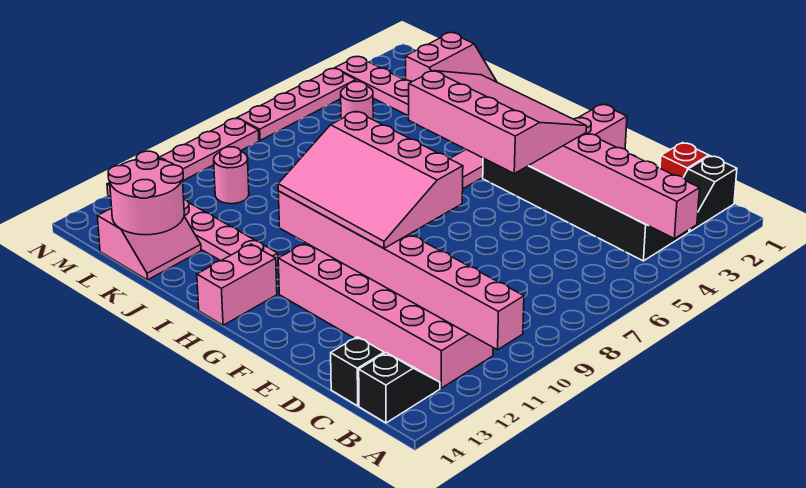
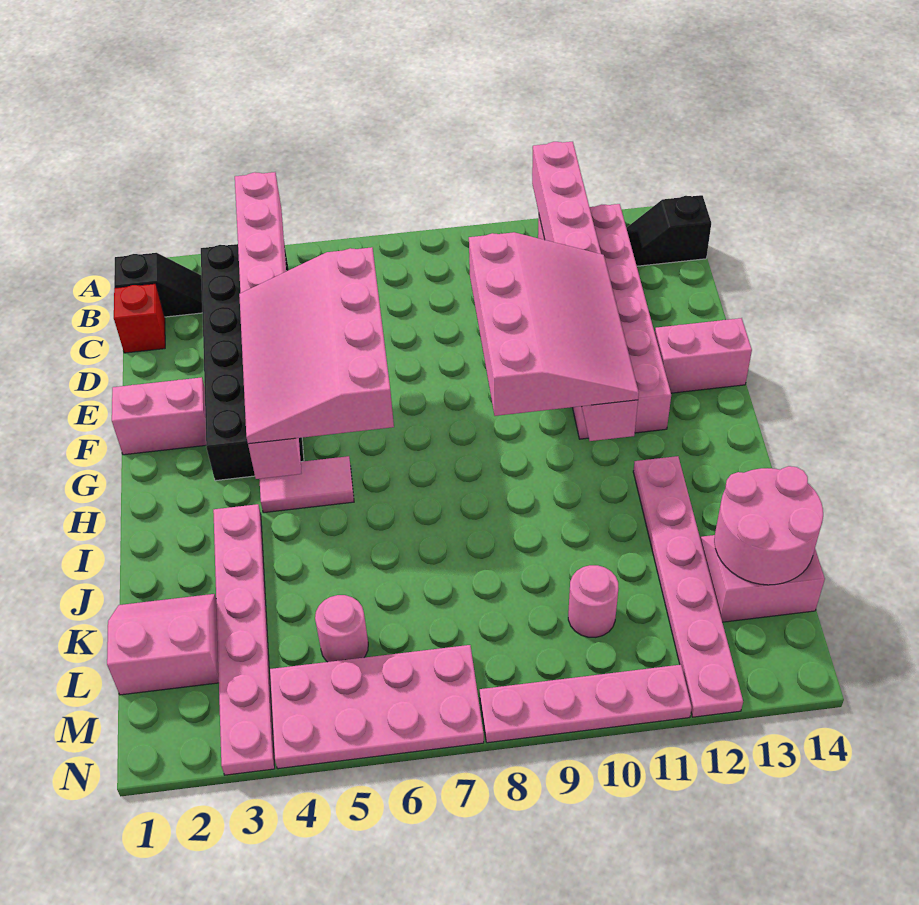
black brick C14 level 1 -> none
pink brick H13:H14 level 1 -> pink brick F13:F14 level 1
pink plate N4:N7 level 1 -> pink plate M4:N7 level 1

